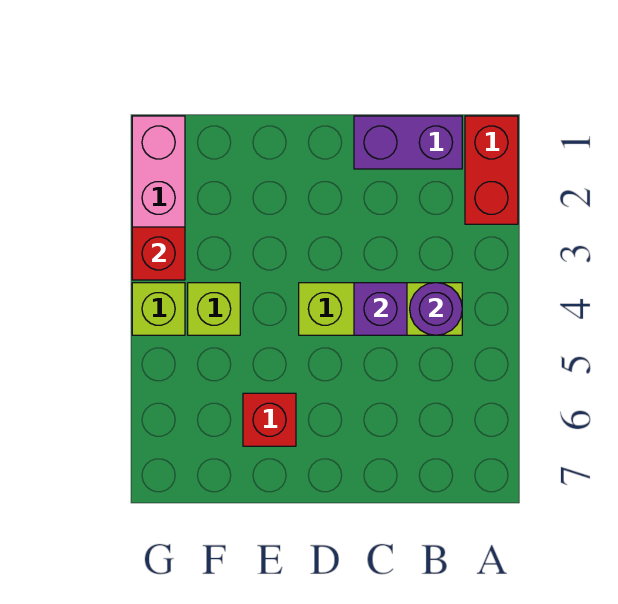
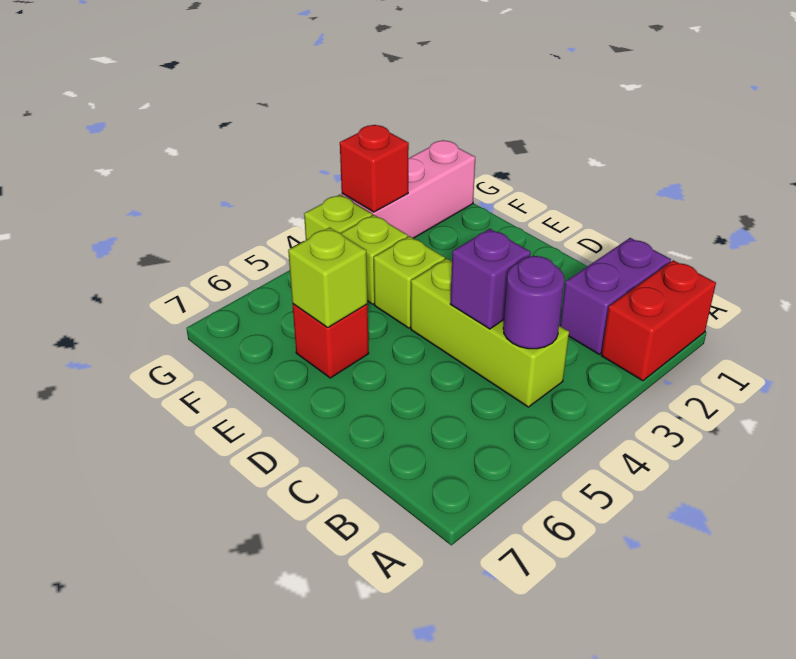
purple brick B1:C1 level 1 -> purple brick B1:B2 level 1
none -> lime brick E4 level 1
none -> lime brick E6 level 2

